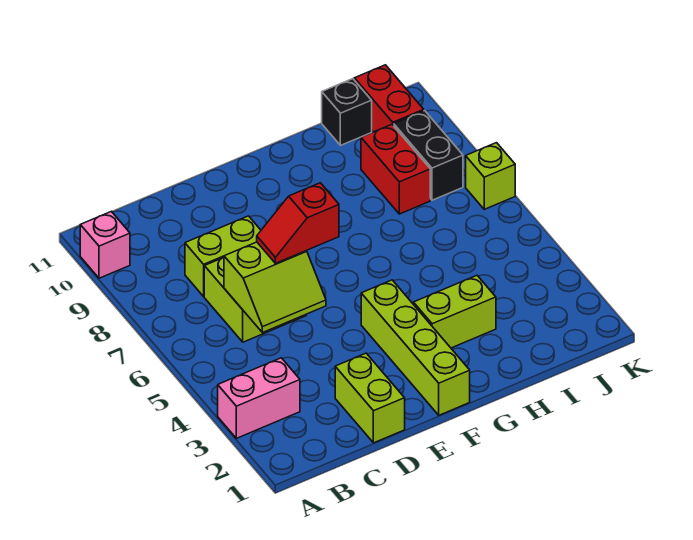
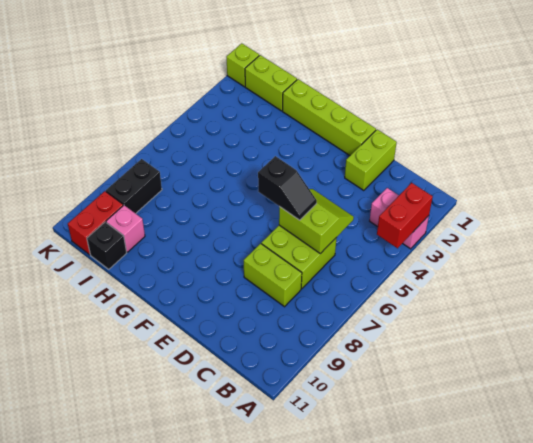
pink brick A10 level 1 -> pink brick I10 level 1
red slope D6:E6 level 3 top E -> black slope D6:E6 level 3 top E
lime brick F1:F4 level 1 -> lime brick E1:H1 level 1
lime brick G3:H3 level 1 -> lime brick I1:J1 level 1
red brick I8:I9 level 1 -> red brick A3:A4 level 2
lime brick K7 level 1 -> lime brick K1 level 1

